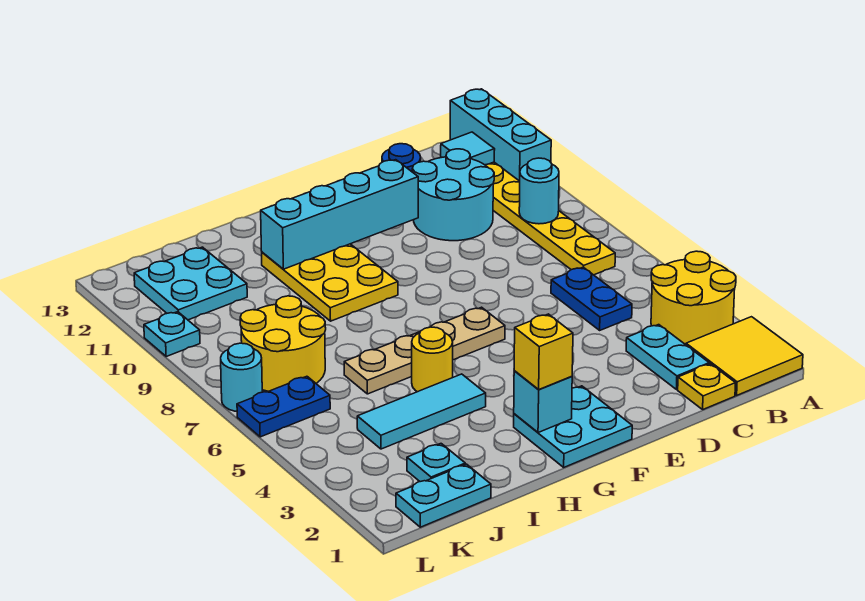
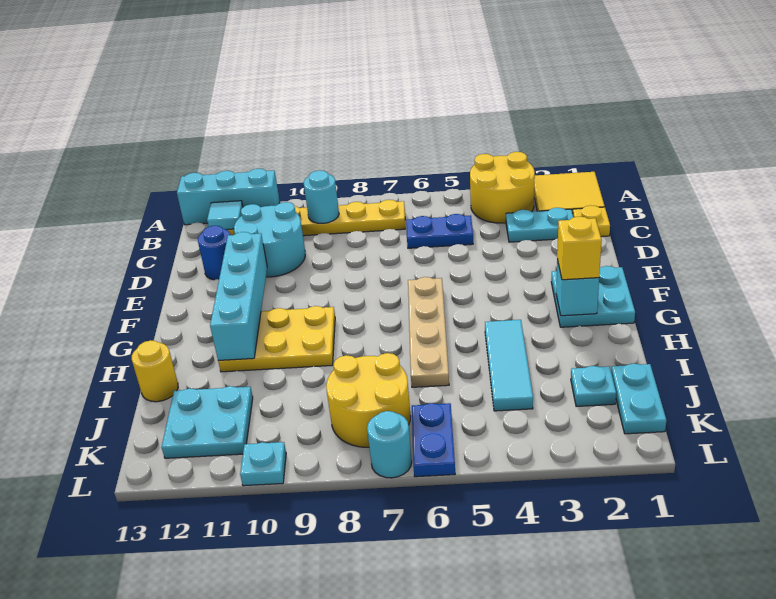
yellow round brick H5 level 1 -> yellow round brick I13 level 1

